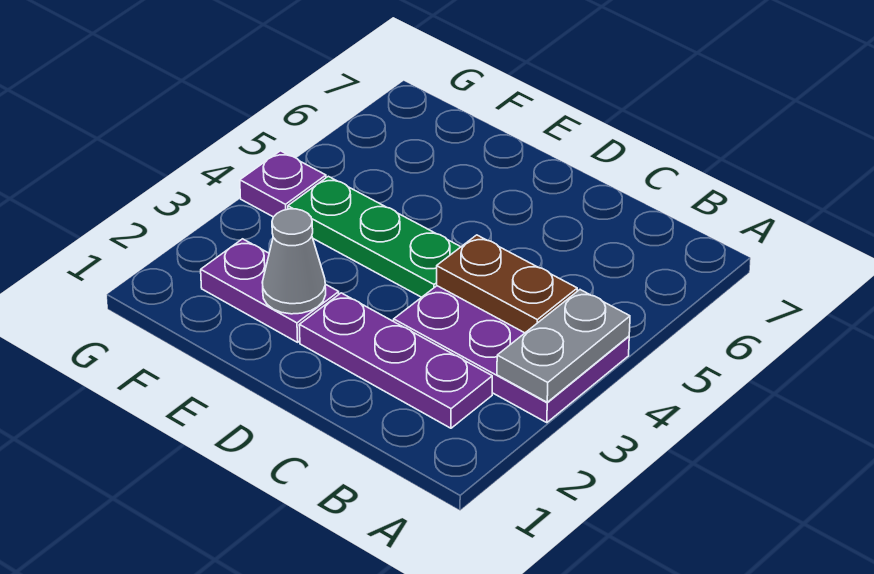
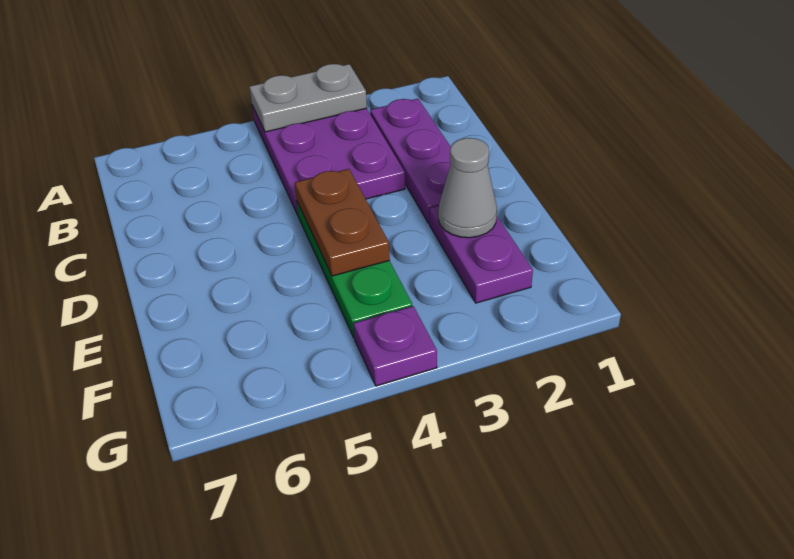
brown plate B4:C4 level 2 -> brown plate D4:E4 level 2

